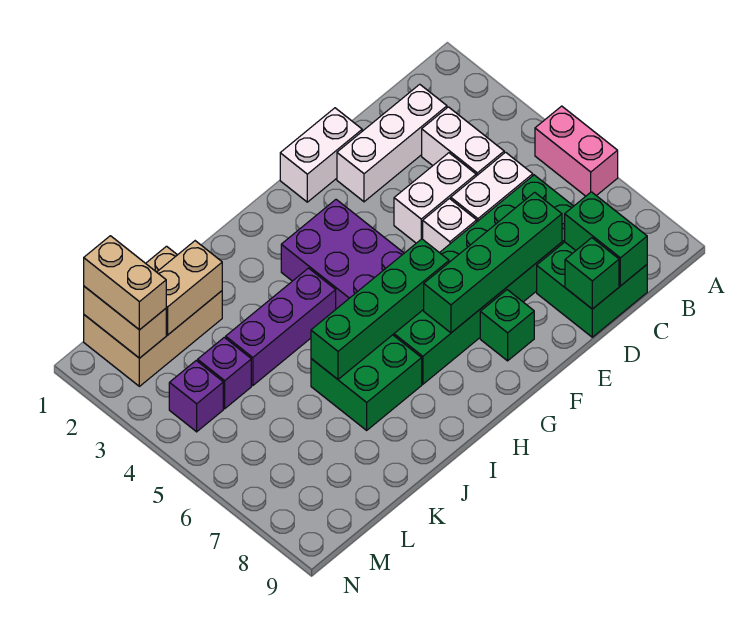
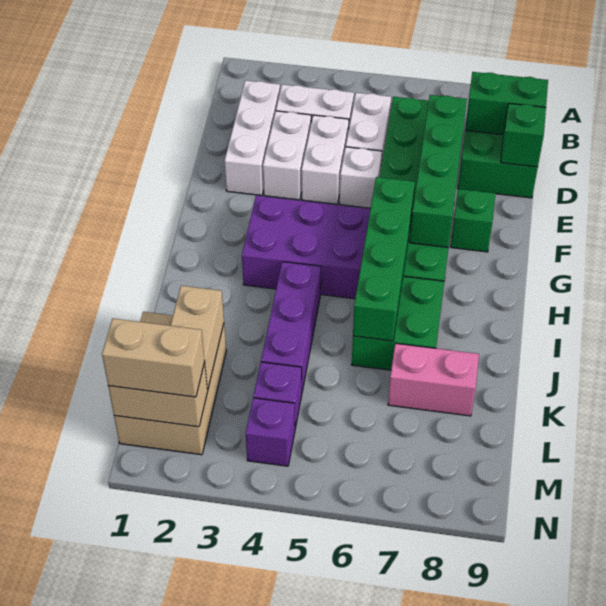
pink brick A5:A6 level 1 -> pink brick K7:K8 level 1
white brick E1:F1 level 1 -> white brick D3:E3 level 1

